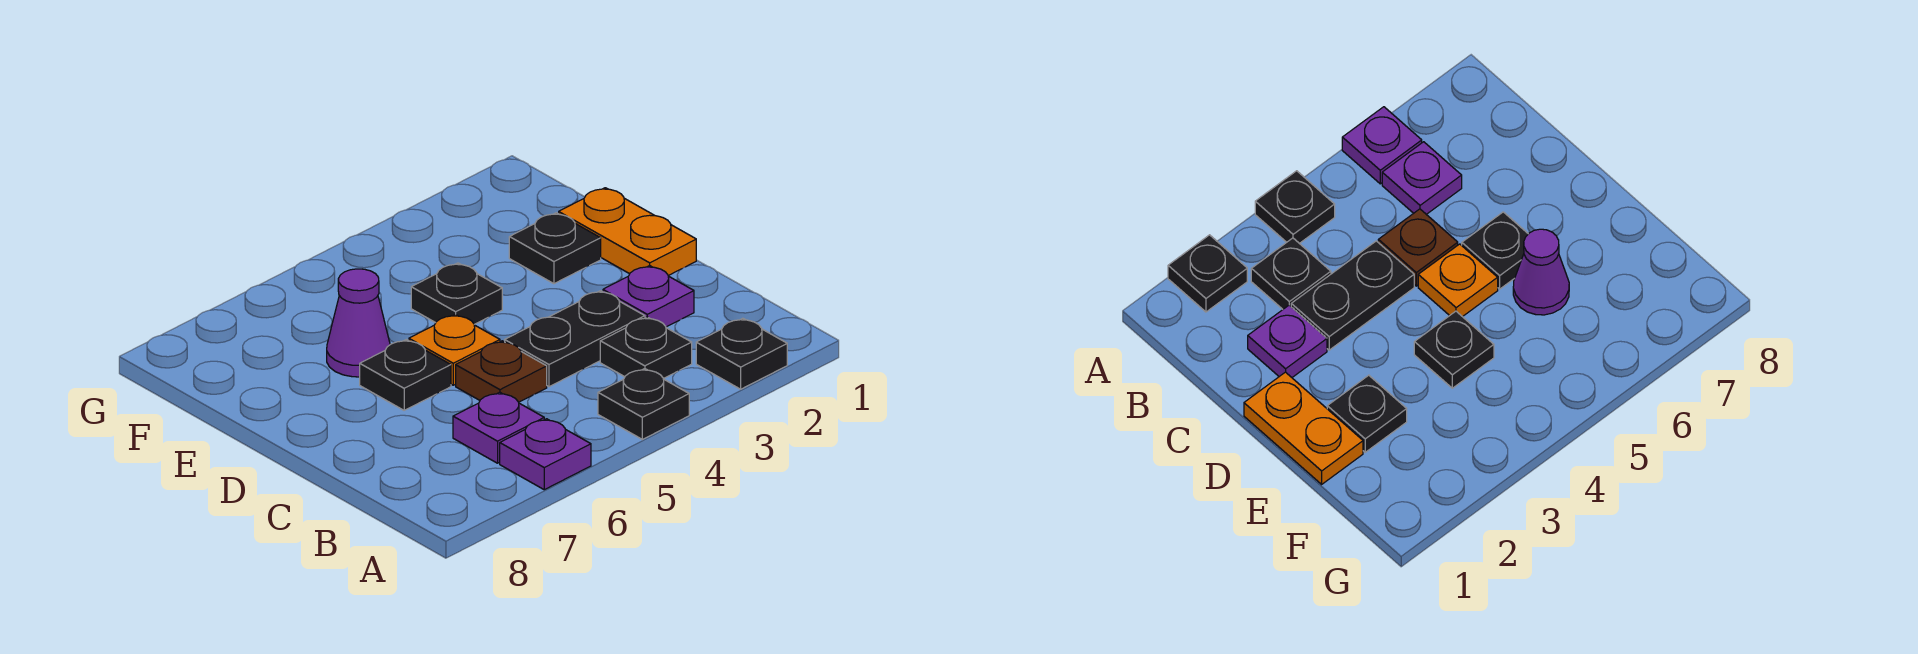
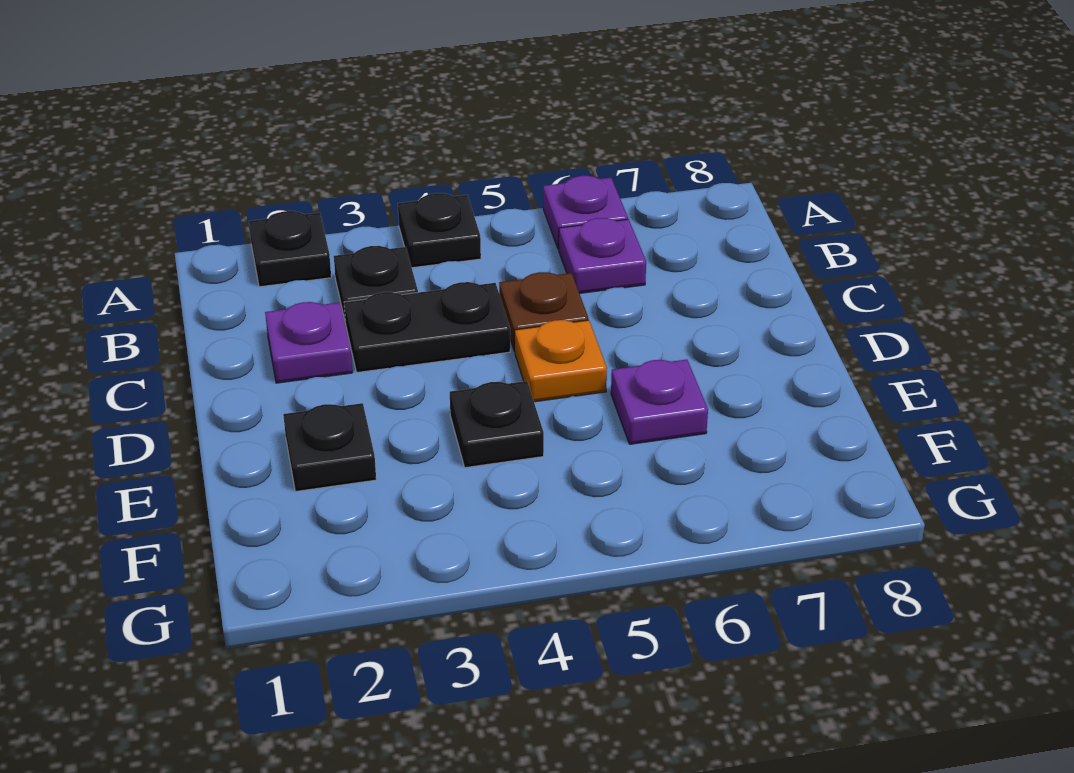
orange plate D1:E1 level 1 -> none
black plate D6 level 1 -> none
purple cone E6 level 1 -> purple plate E6 level 1

